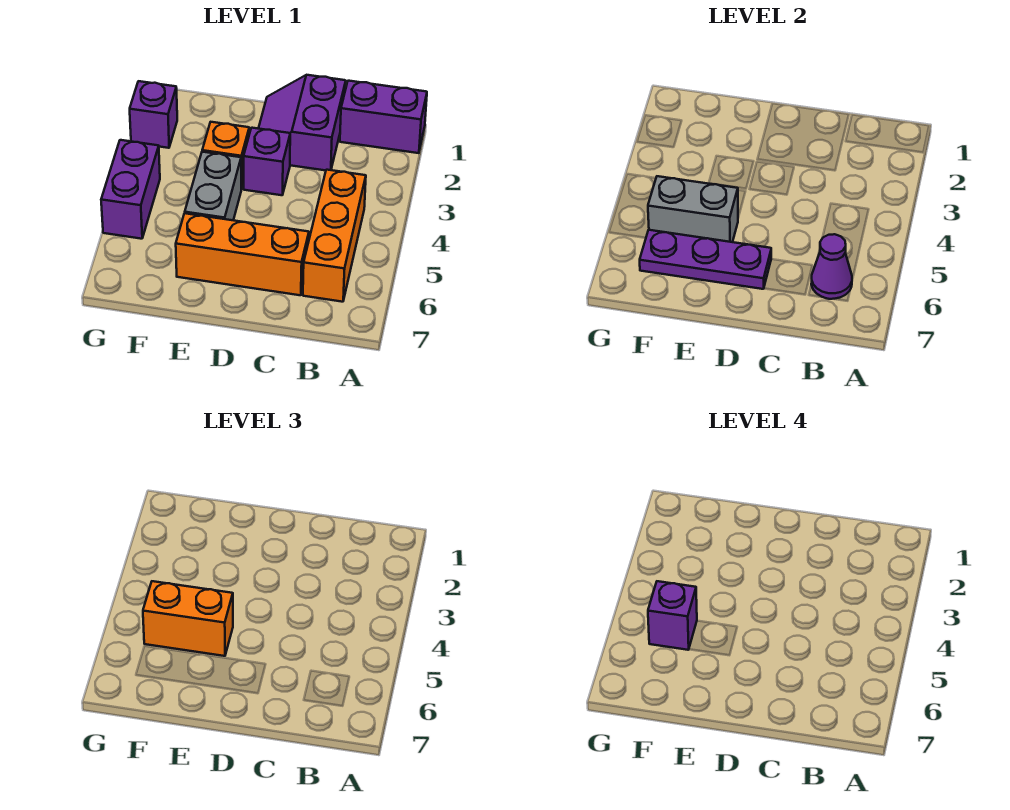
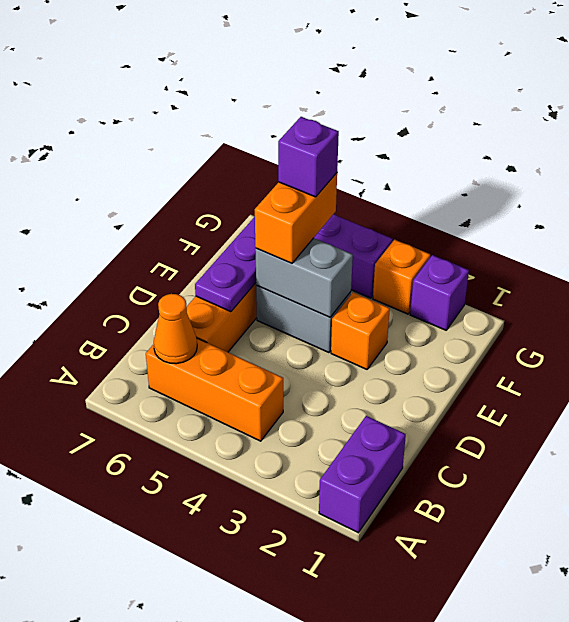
purple cone B6 level 2 -> orange cone B6 level 2
purple slope C1:D2 level 1 top C -> none
purple brick D3 level 1 -> none
grey brick E5:F5 level 2 -> grey brick E4:E5 level 2
none -> orange brick G3 level 1

